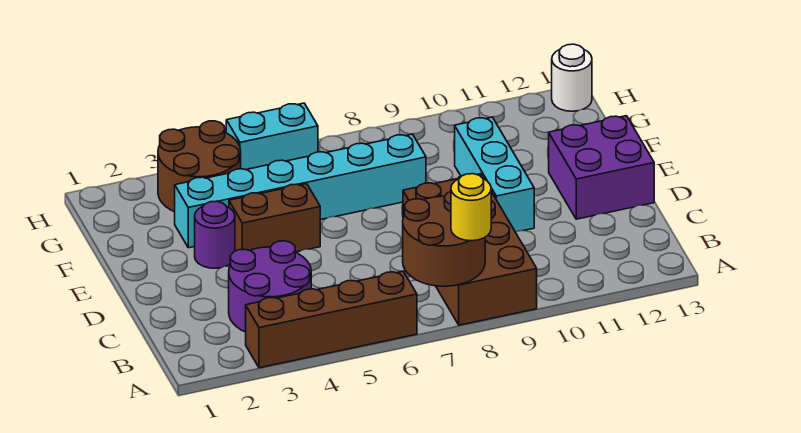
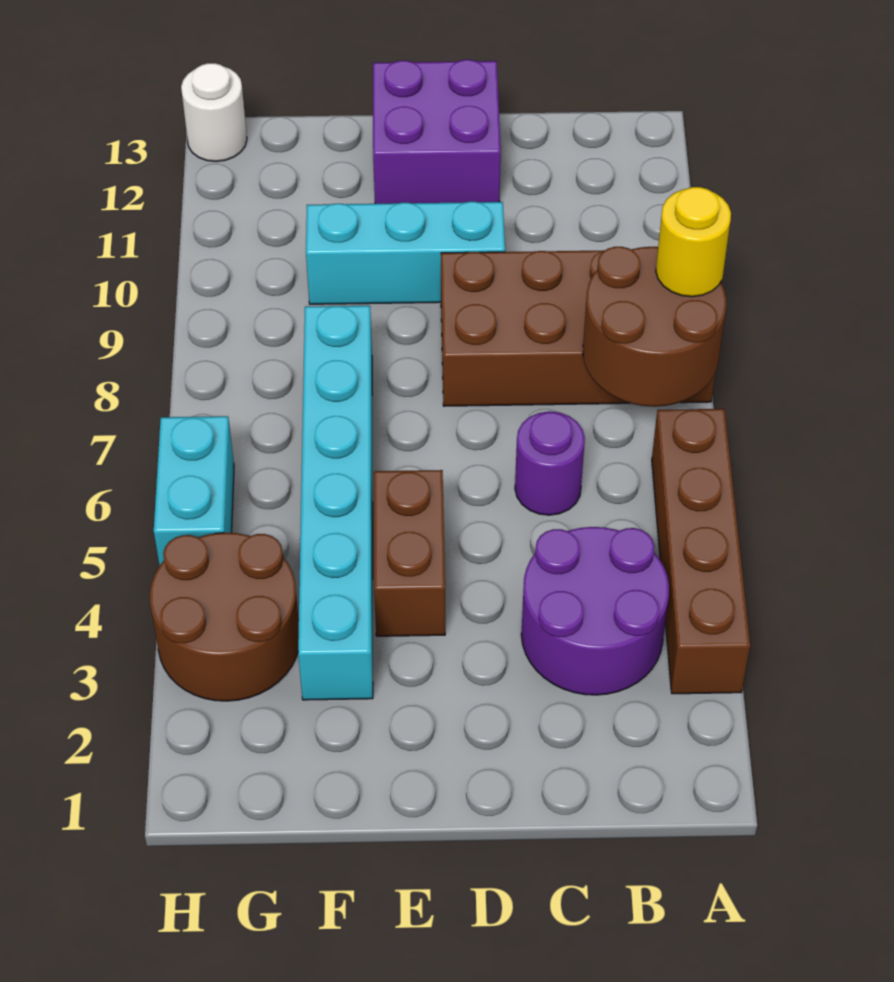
purple round brick E3 level 1 -> purple round brick C6 level 1

